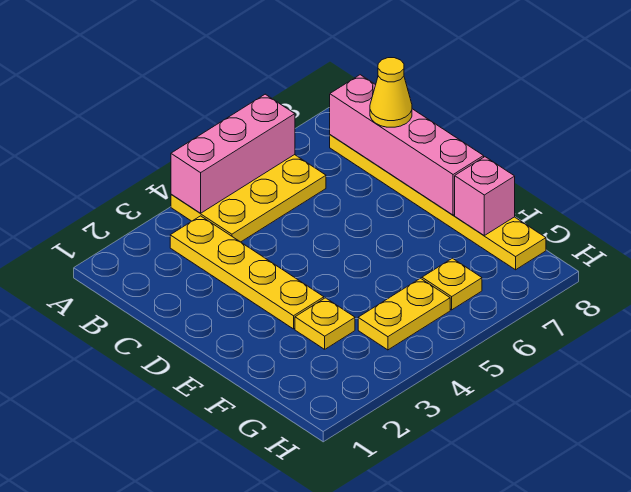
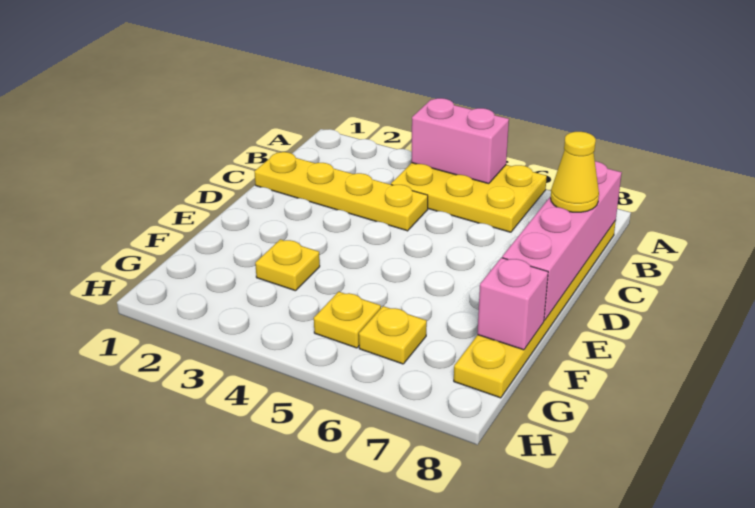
pink brick A4:A6 level 2 -> pink brick A4:A5 level 2
yellow plate B3:E3 level 1 -> yellow plate C1:C4 level 1
yellow plate G4:G5 level 1 -> yellow plate G5 level 1

